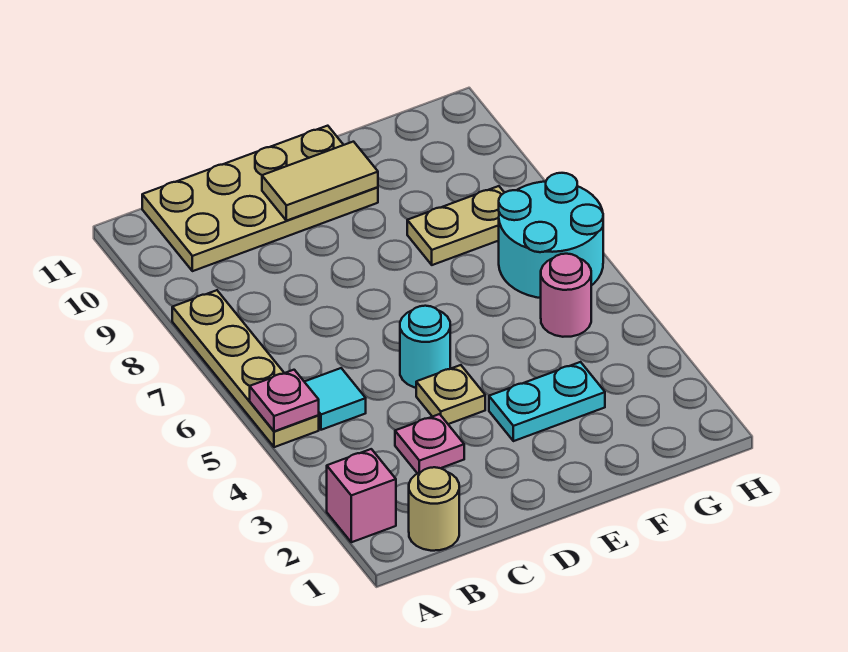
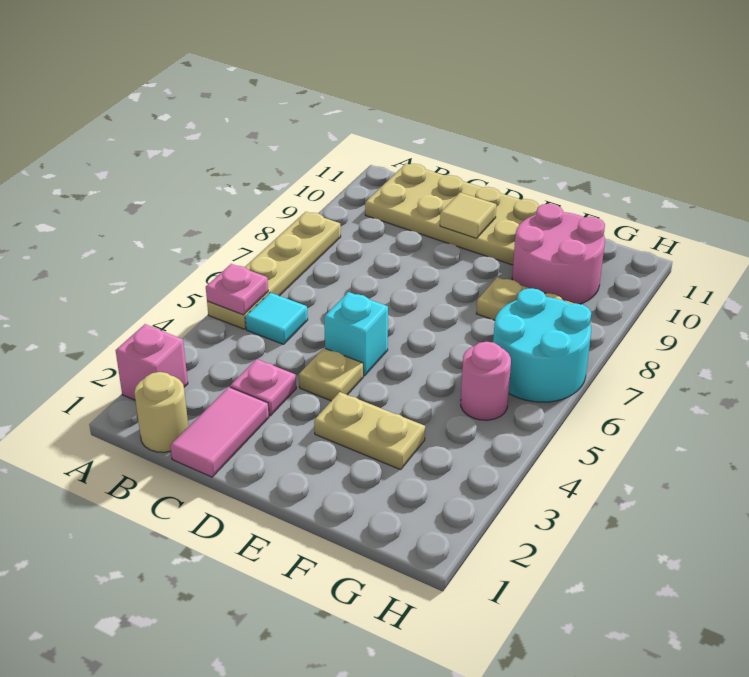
none -> pink tile C1:C2 level 1
cyan round brick D5 level 1 -> cyan brick D5 level 1
tan tile D10:E10 level 2 -> tan tile D10 level 2
cyan plate E3:F3 level 1 -> tan plate E3:F3 level 1
none -> pink round brick F9:G10 level 1

